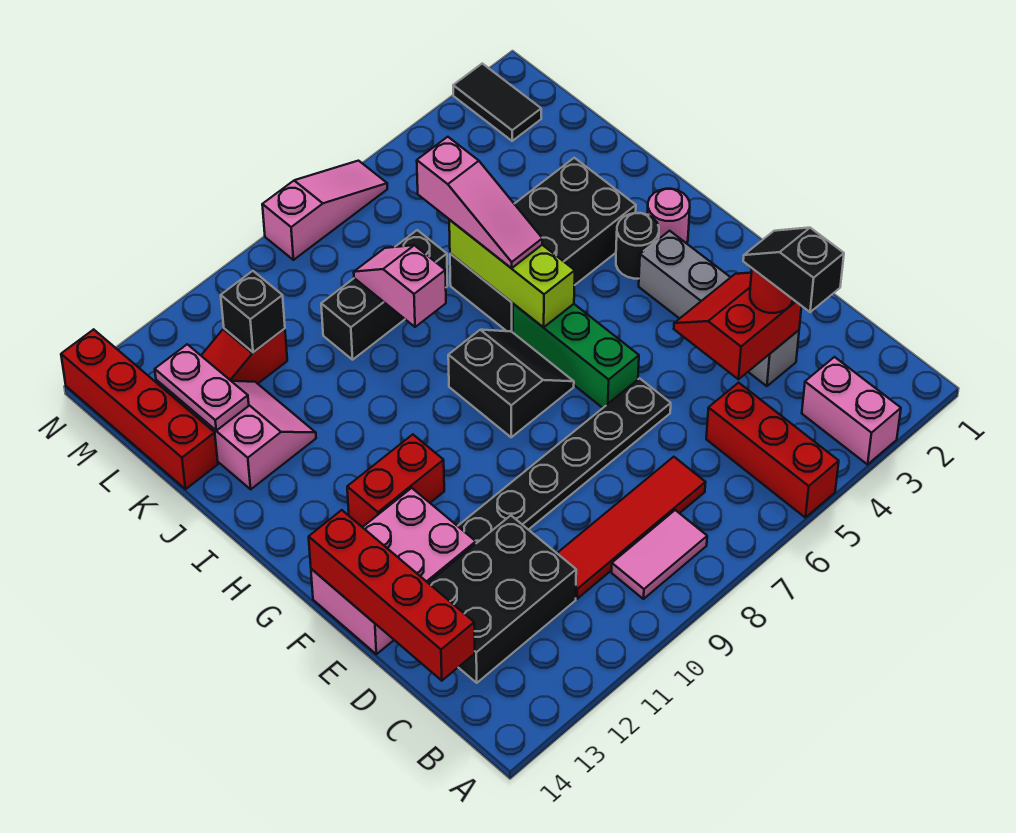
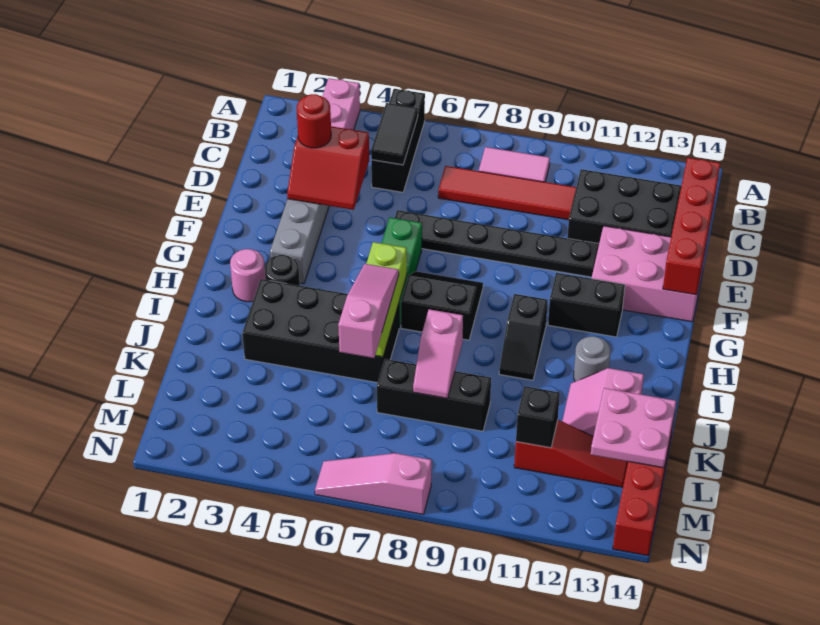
red brick A5:C5 level 1 -> black brick A5:C5 level 1
black slope C3:D3 level 4 top C -> black slope H10:I10 level 1 top H
black slope G7:H8 level 1 top 8 -> black slope G7:H8 level 1 top H
red brick G11:G12 level 1 -> black brick G11:G12 level 1
none -> grey round brick I12 level 1
pink plate K13:L13 level 2 -> pink plate K13:L14 level 2
black tile M2:N2 level 1 -> black tile B5:C5 level 2

